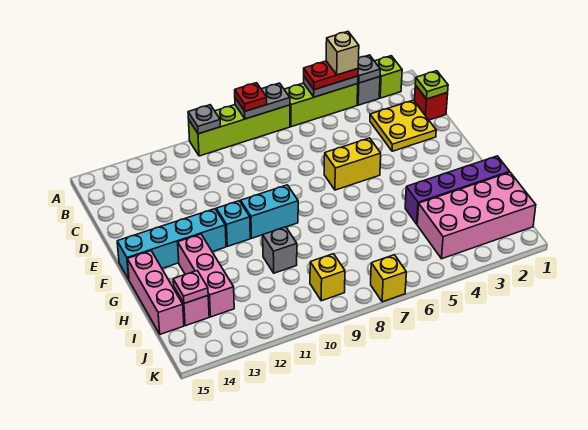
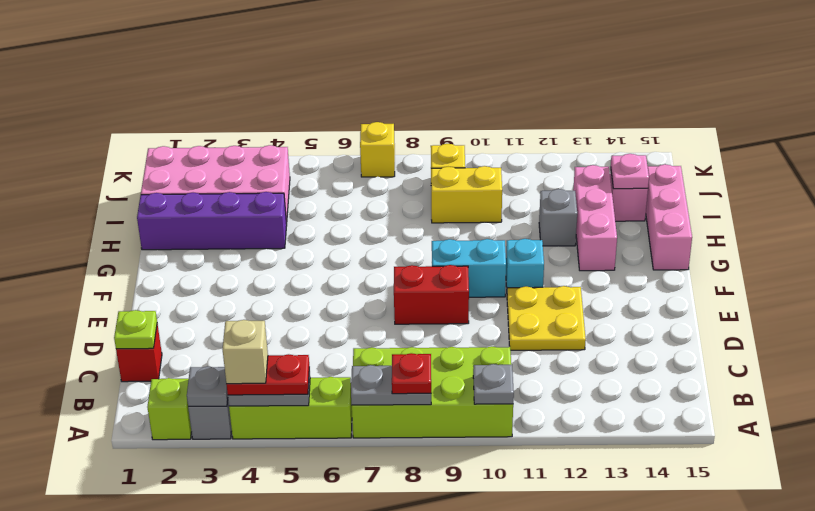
lime brick A7:A10 level 1 -> lime brick A7:B10 level 1
yellow plate C2:D3 level 1 -> yellow plate D11:E12 level 1
yellow brick E5:E6 level 1 -> yellow brick I9:I10 level 1
none -> red brick E8:E9 level 1
cyan brick F12:F15 level 1 -> none
grey brick H10 level 1 -> grey brick H12 level 1

